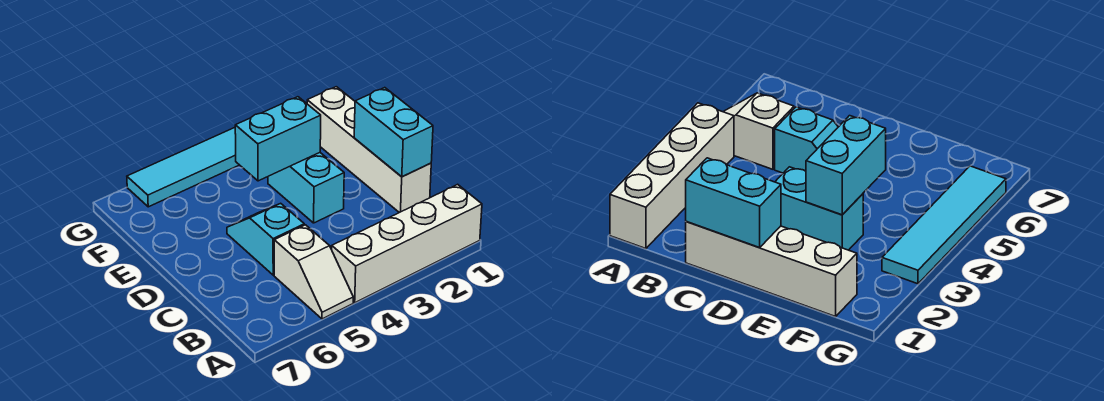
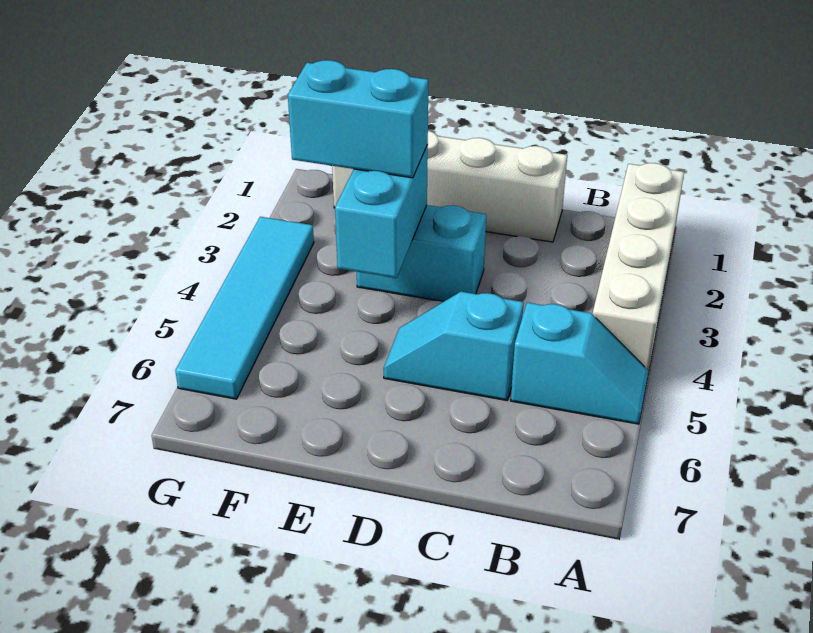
white slope A5:B5 level 1 top B -> cyan slope A5:B5 level 1 top B
cyan brick C1:D1 level 2 -> cyan brick E3:F3 level 3

